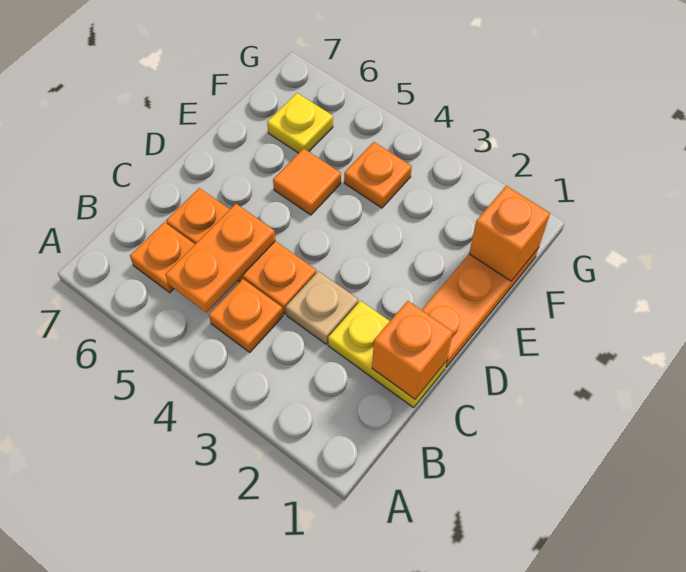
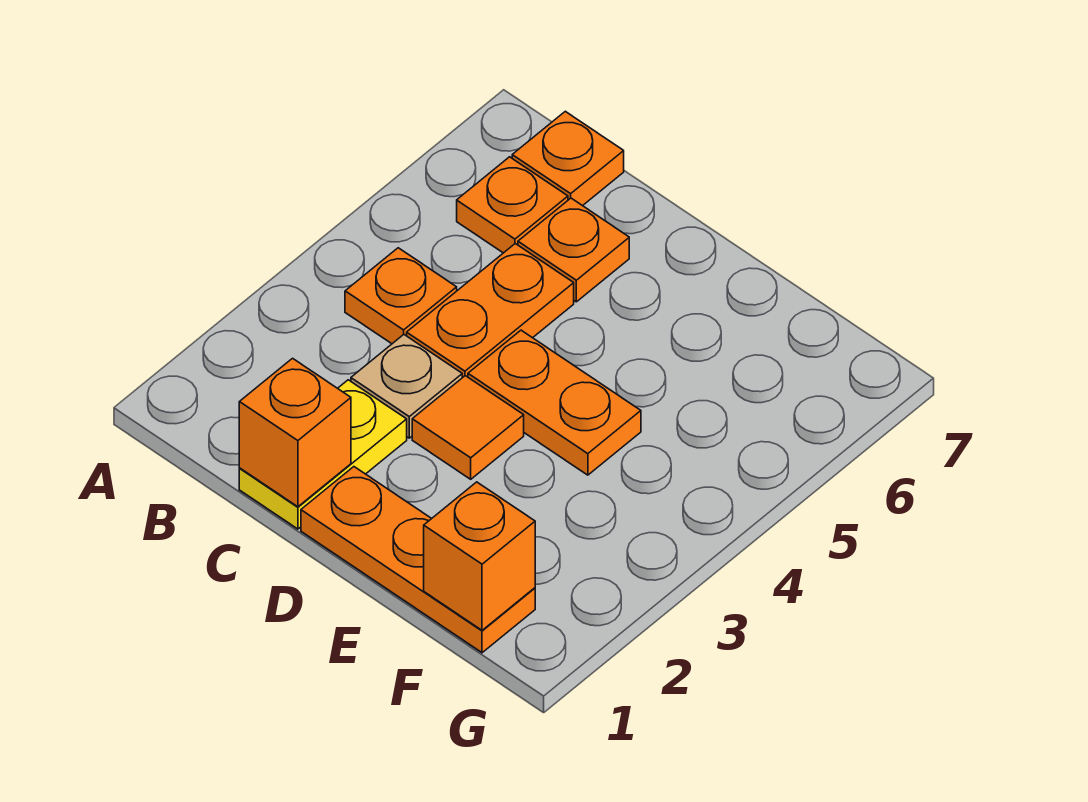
orange plate B5:C5 level 2 -> orange plate D4:E4 level 1
orange tile E5 level 1 -> orange tile D3 level 1
orange plate F4 level 1 -> orange plate B7 level 1
yellow plate F6 level 1 -> none

